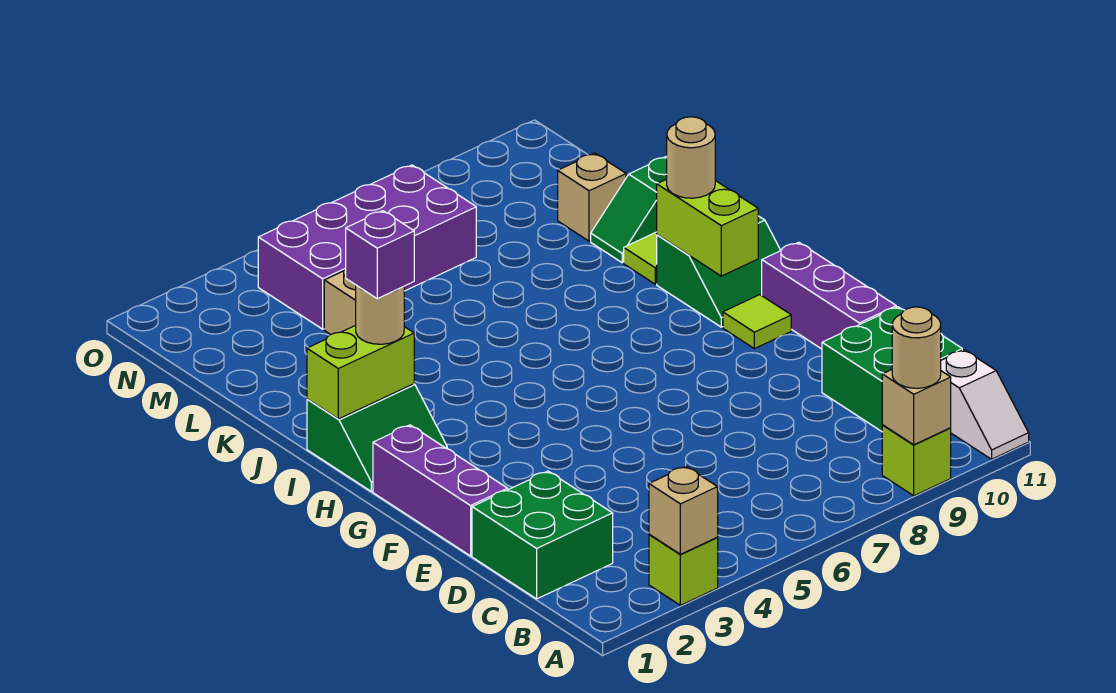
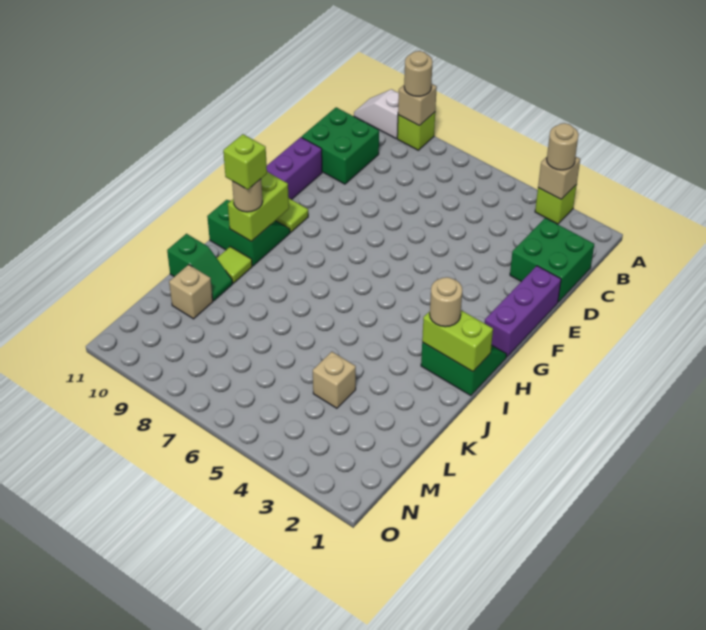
none -> tan round brick A3 level 3
white slope A11:B11 level 1 top B -> white slope A10:A11 level 1 top 10
purple brick I2 level 4 -> none
none -> lime brick I10 level 4
purple brick M4:N7 level 1 -> none

